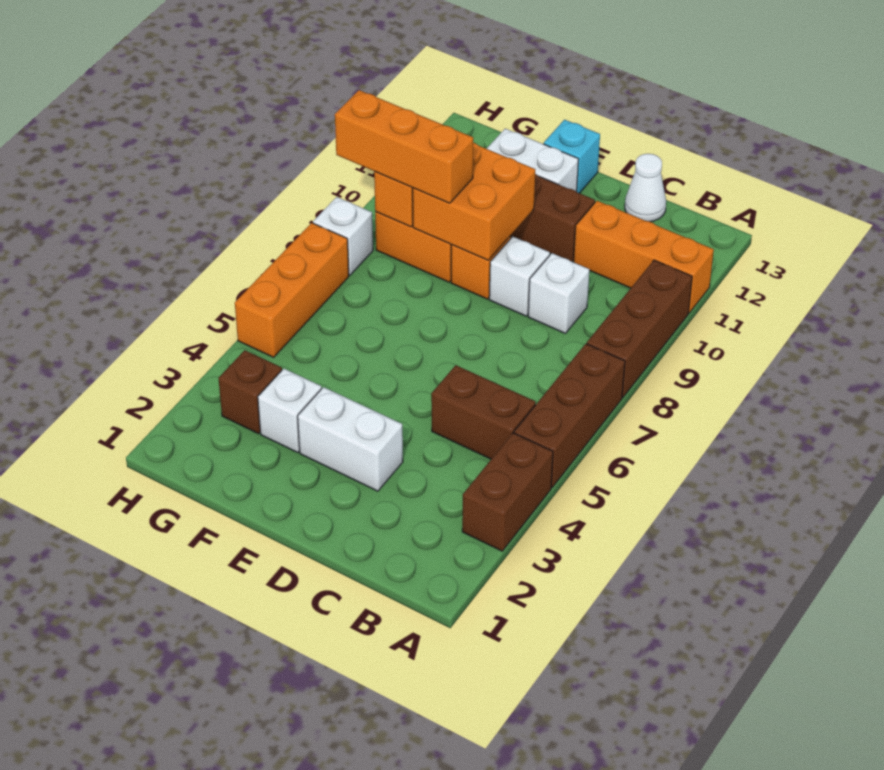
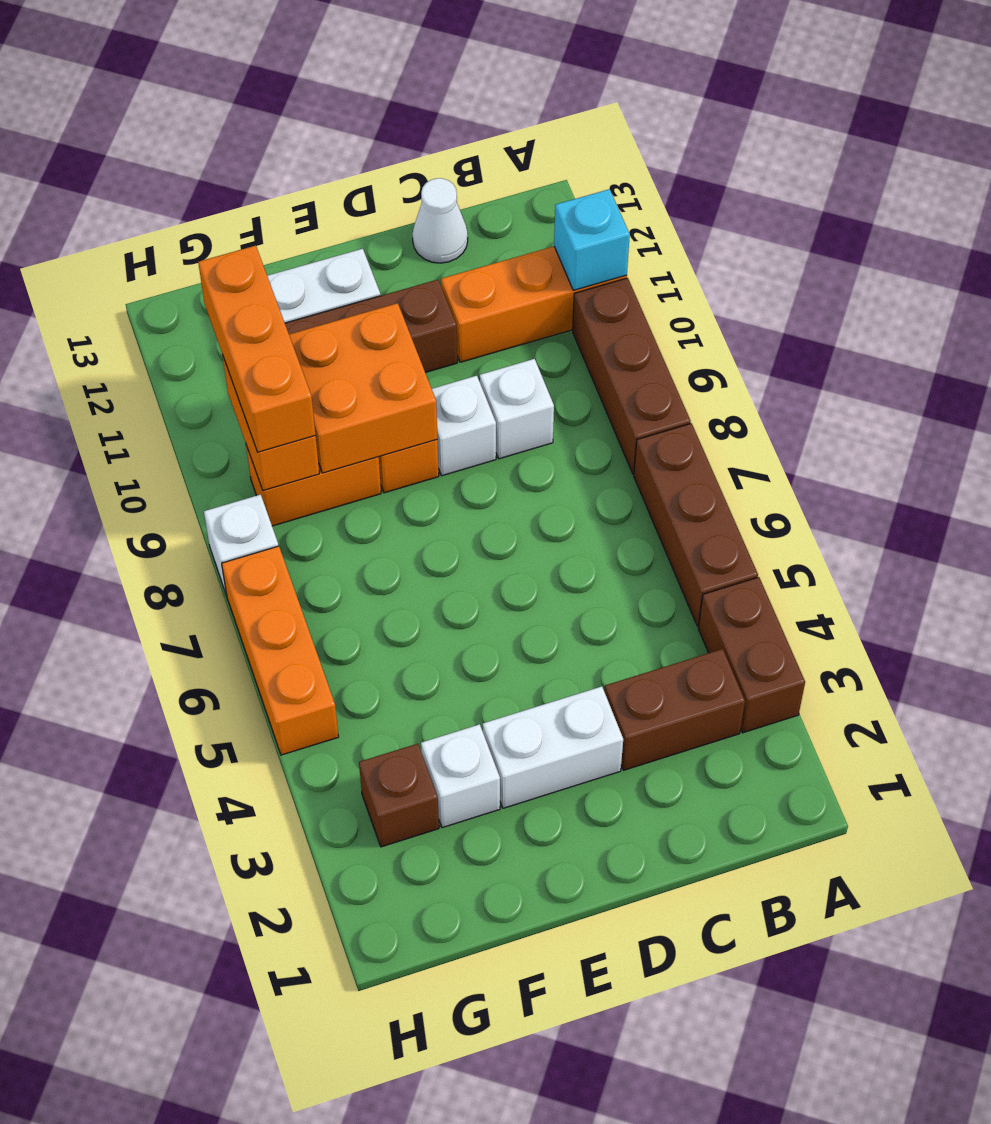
brown brick B5:C5 level 1 -> brown brick B3:C3 level 1
cyan brick E13 level 1 -> cyan brick A11 level 2
orange brick F9:H9 level 3 -> orange brick G9:G11 level 3

